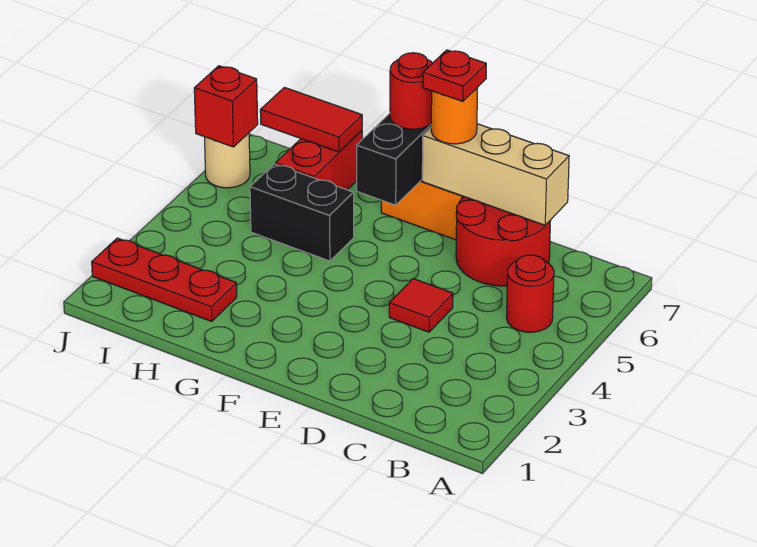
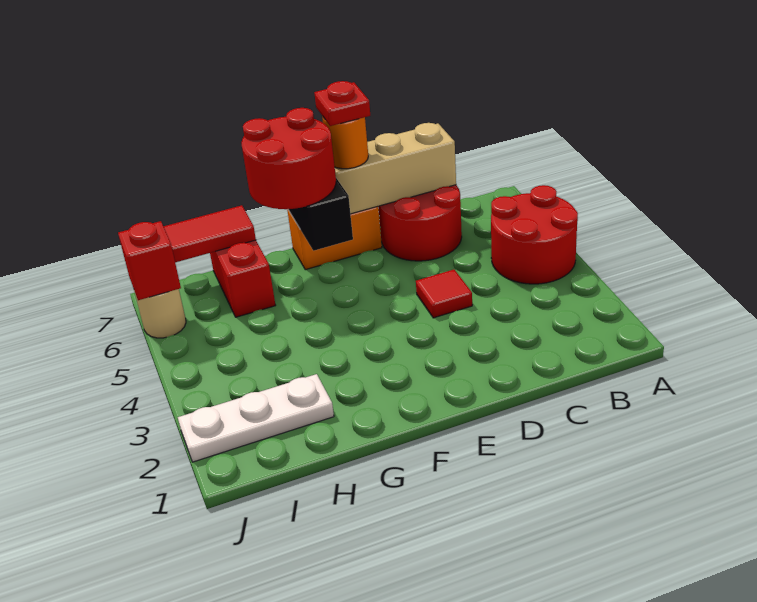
red round brick B5 level 1 -> red round brick A4:B5 level 1
red round brick F7 level 3 -> red round brick F6:G7 level 3
black brick G5:H5 level 1 -> none
red plate H2:J2 level 1 -> white plate H2:J2 level 1

